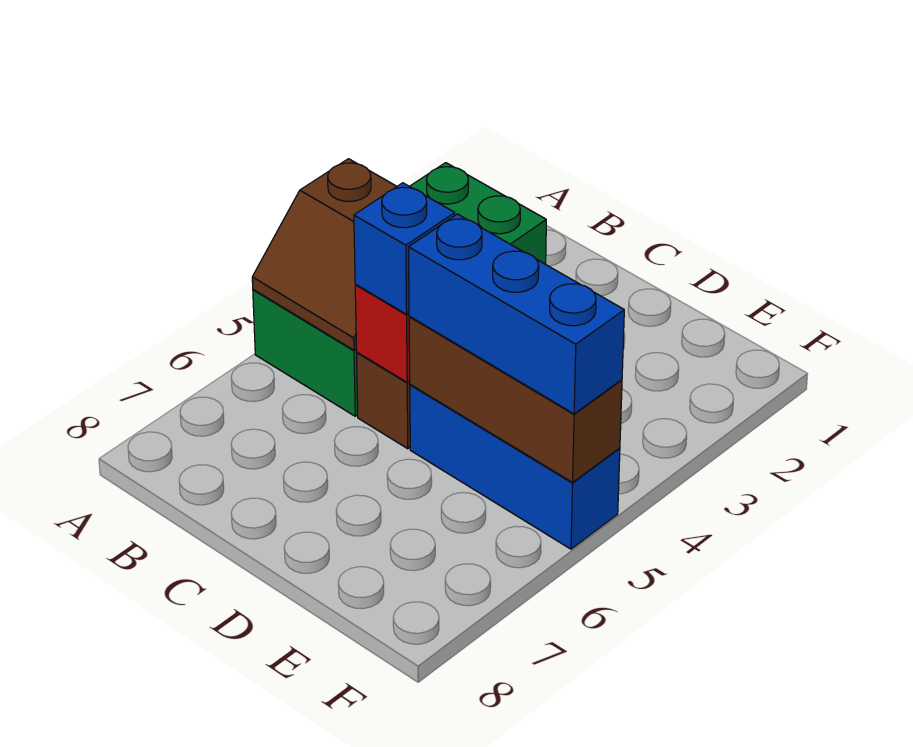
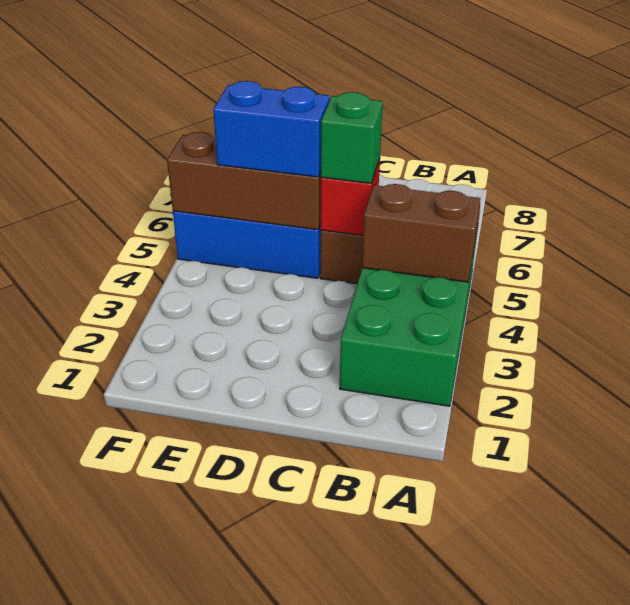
blue brick C5 level 3 -> green brick C5 level 3
blue brick D5:F5 level 3 -> blue brick D5:E5 level 3

